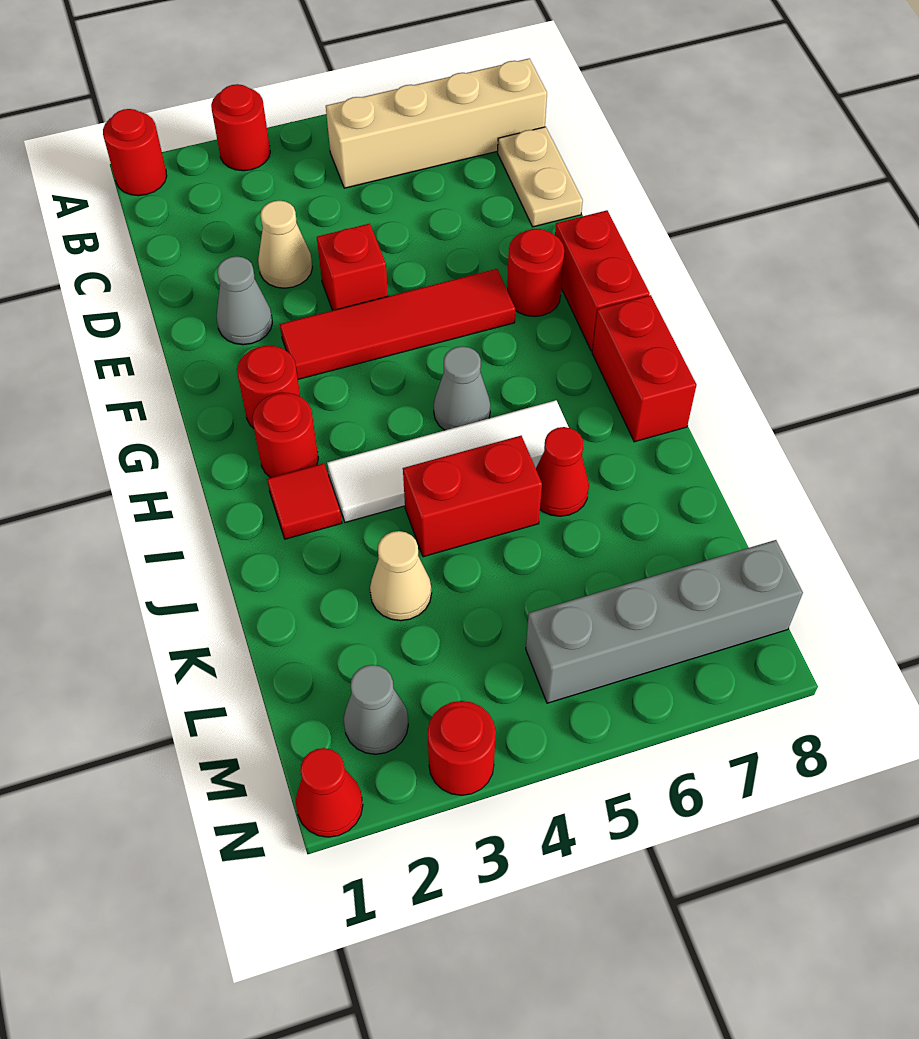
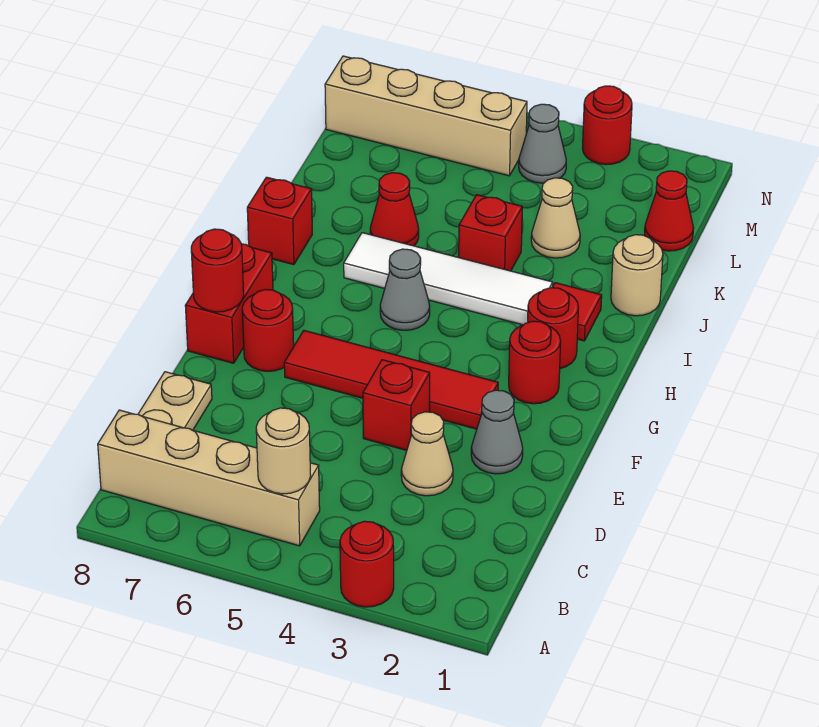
red round brick A1 level 1 -> red round brick F8 level 2
none -> tan round brick B5 level 2
red brick H8:I8 level 1 -> red brick I8 level 1
none -> tan round brick J1 level 1
red brick J4:J5 level 1 -> red brick J4 level 1
grey cone M2 level 1 -> grey cone M4 level 1
grey brick M5:M8 level 1 -> tan brick M5:M8 level 1
red cone N1 level 1 -> red cone L1 level 1

